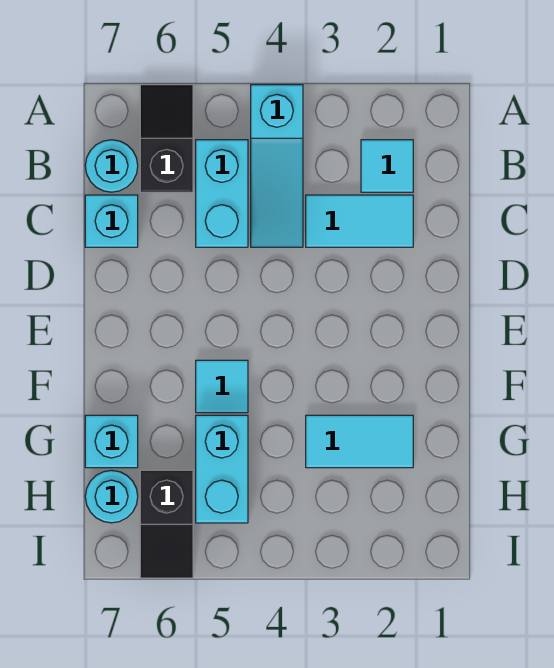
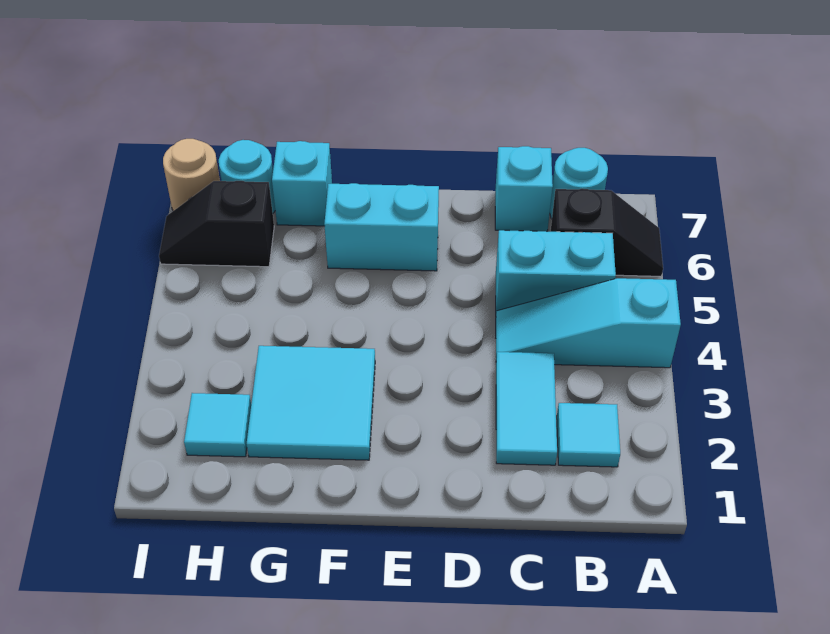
cyan tile F5 level 1 -> cyan tile H2 level 1
cyan tile G2:G3 level 1 -> cyan tile F2:G3 level 1
cyan brick G5:H5 level 1 -> cyan brick E6:F6 level 1
none -> tan round brick I7 level 1

